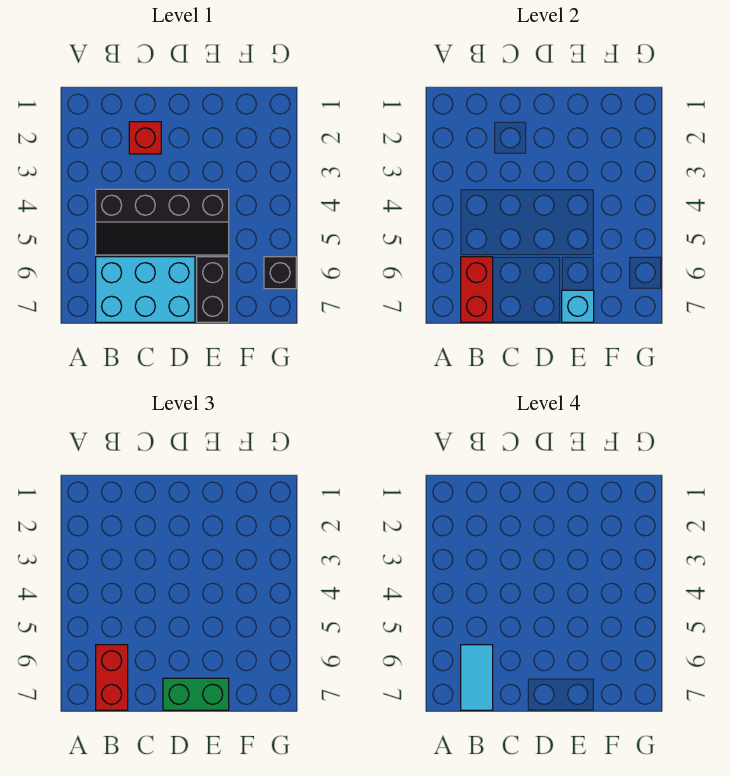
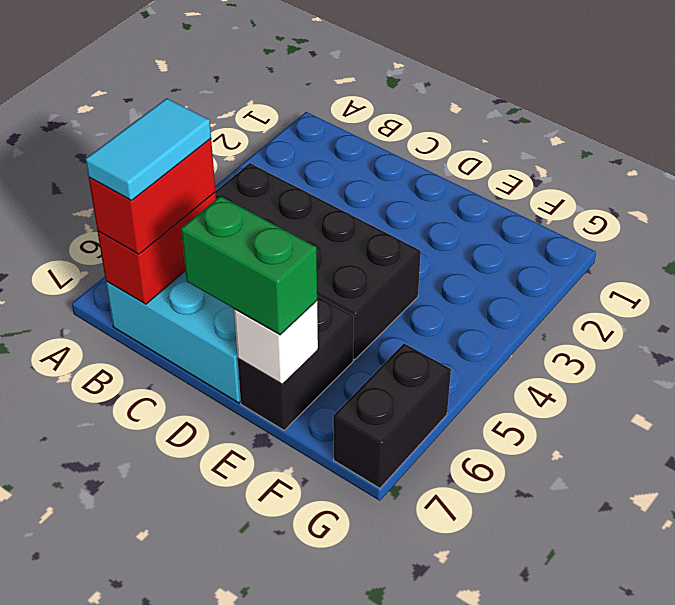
black slope B4:E5 level 1 top 4 -> black brick B4:E5 level 1
red brick C2 level 1 -> none
cyan brick E7 level 2 -> white brick E7 level 2
black brick G6 level 1 -> black brick G6:G7 level 1

